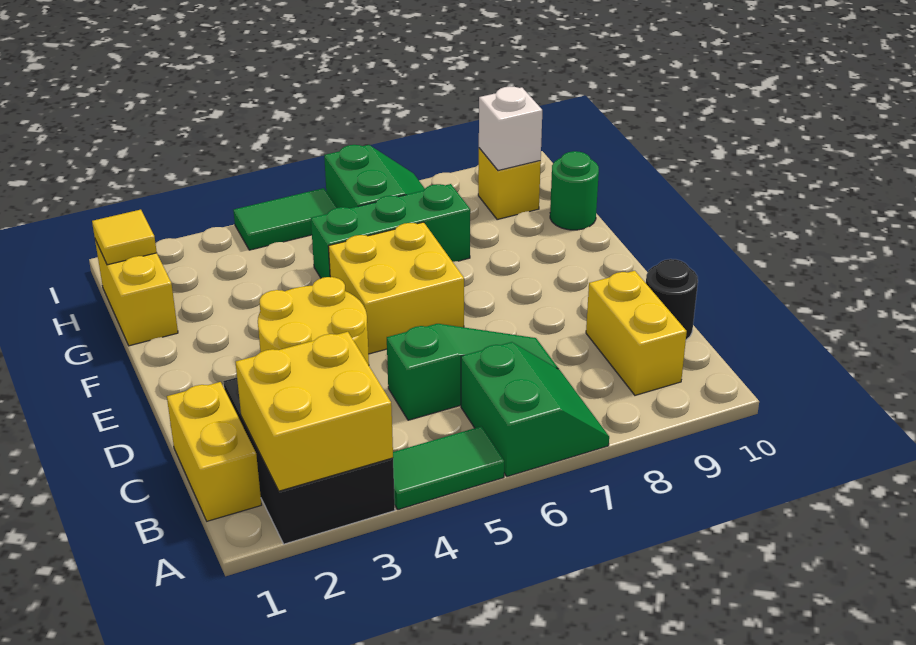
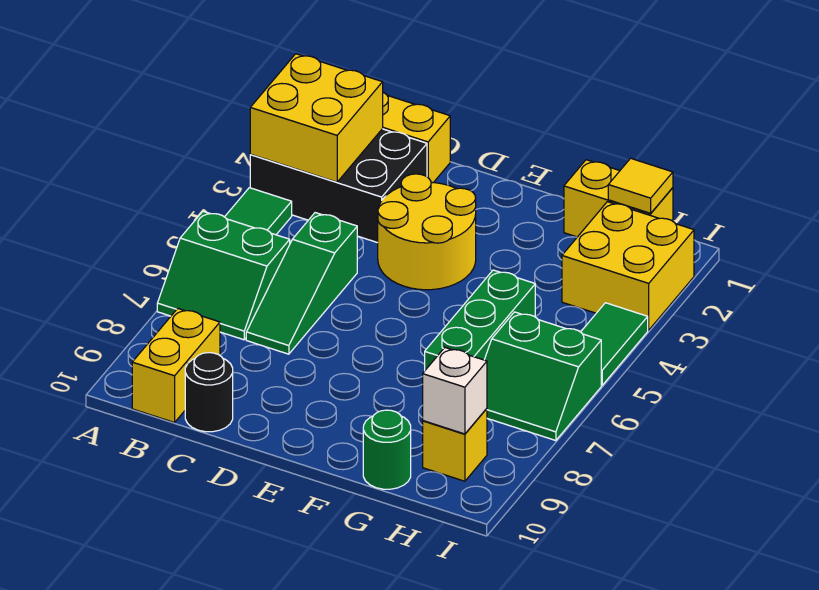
yellow brick B9:C9 level 1 -> yellow brick B9:B10 level 1
yellow brick E5:F6 level 1 -> yellow brick H2:I3 level 1

